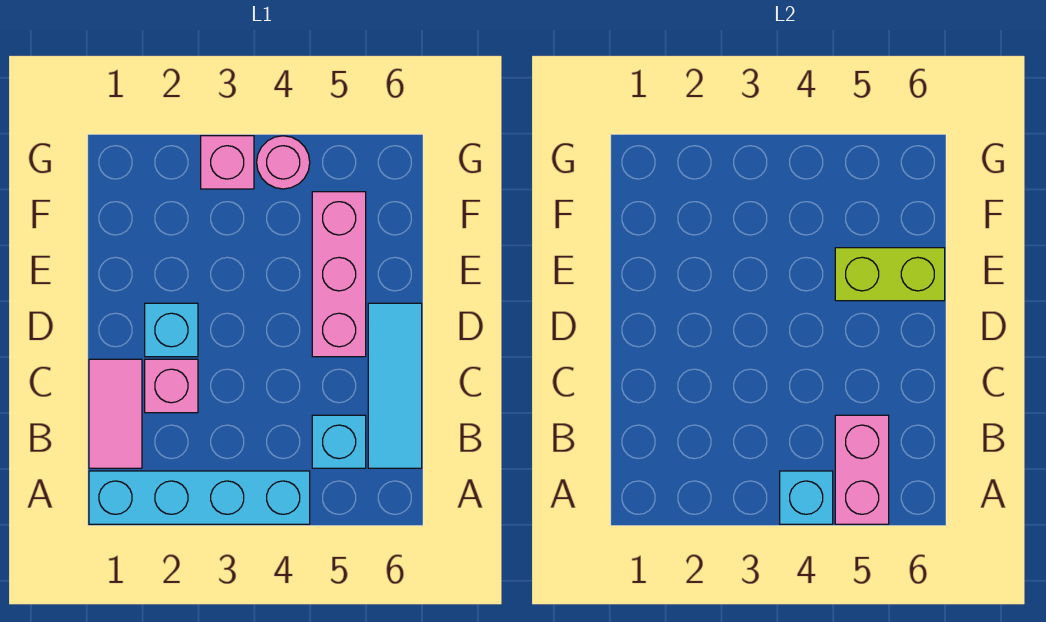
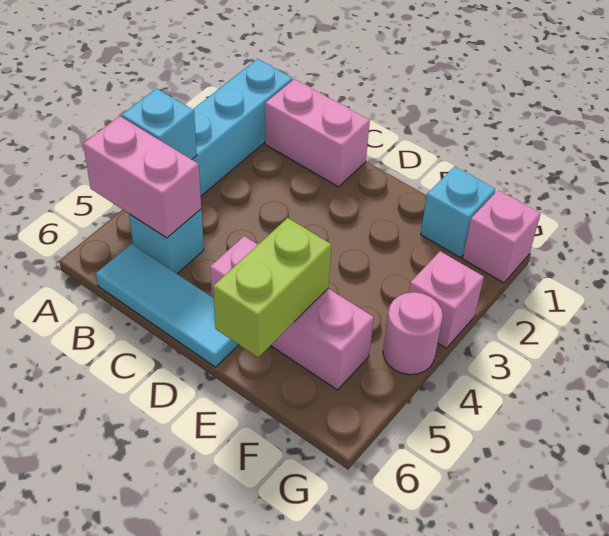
pink tile B1:C1 level 1 -> pink brick B1:C1 level 1
pink brick C2 level 1 -> pink brick G1 level 1
cyan brick D2 level 1 -> cyan brick F1 level 1

